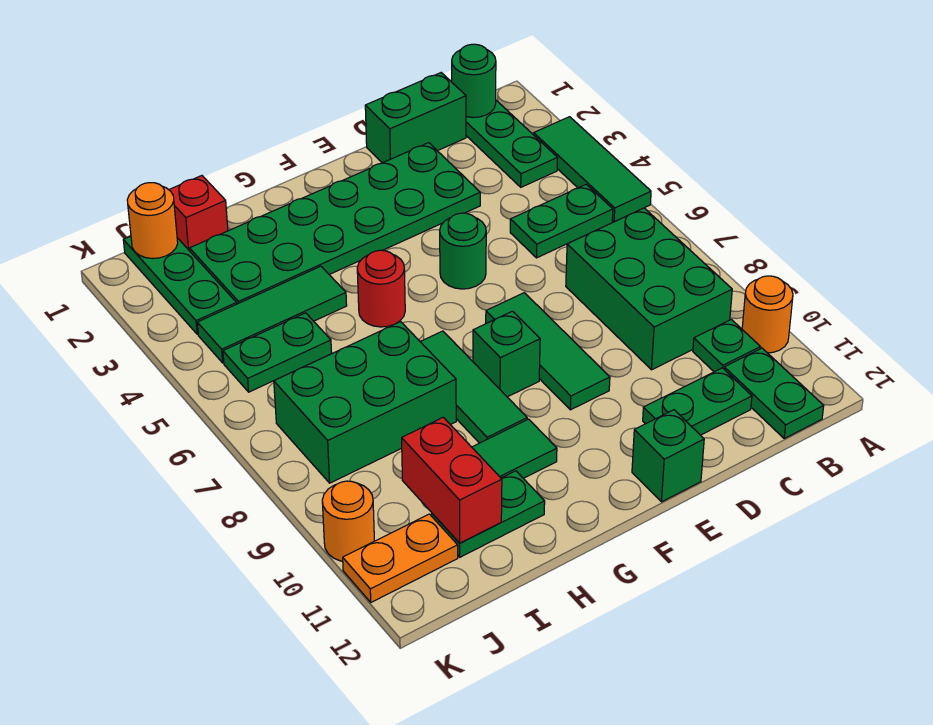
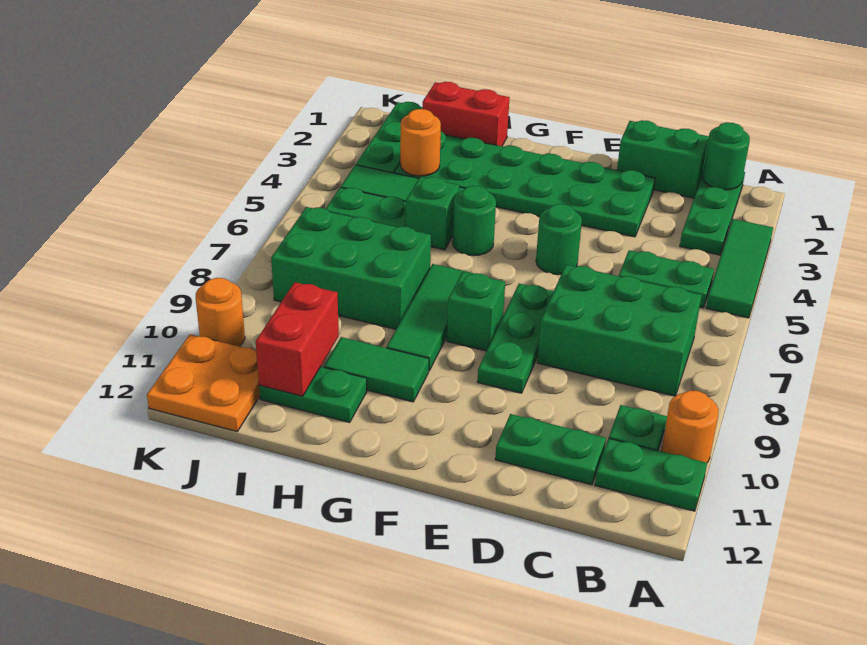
green brick B7:C9 level 1 -> green brick B7:D8 level 1
green plate B11:B12 level 1 -> green plate A11:B11 level 1
green tile E7:E9 level 1 -> green plate E7:E9 level 1
green brick E12 level 1 -> green brick H5 level 1
red round brick G5 level 1 -> green round brick G5 level 1
red brick I1 level 1 -> red brick H1:I1 level 1
orange round brick J1 level 2 -> orange round brick I3 level 2
orange plate J11:K11 level 1 -> orange plate J11:K12 level 1

